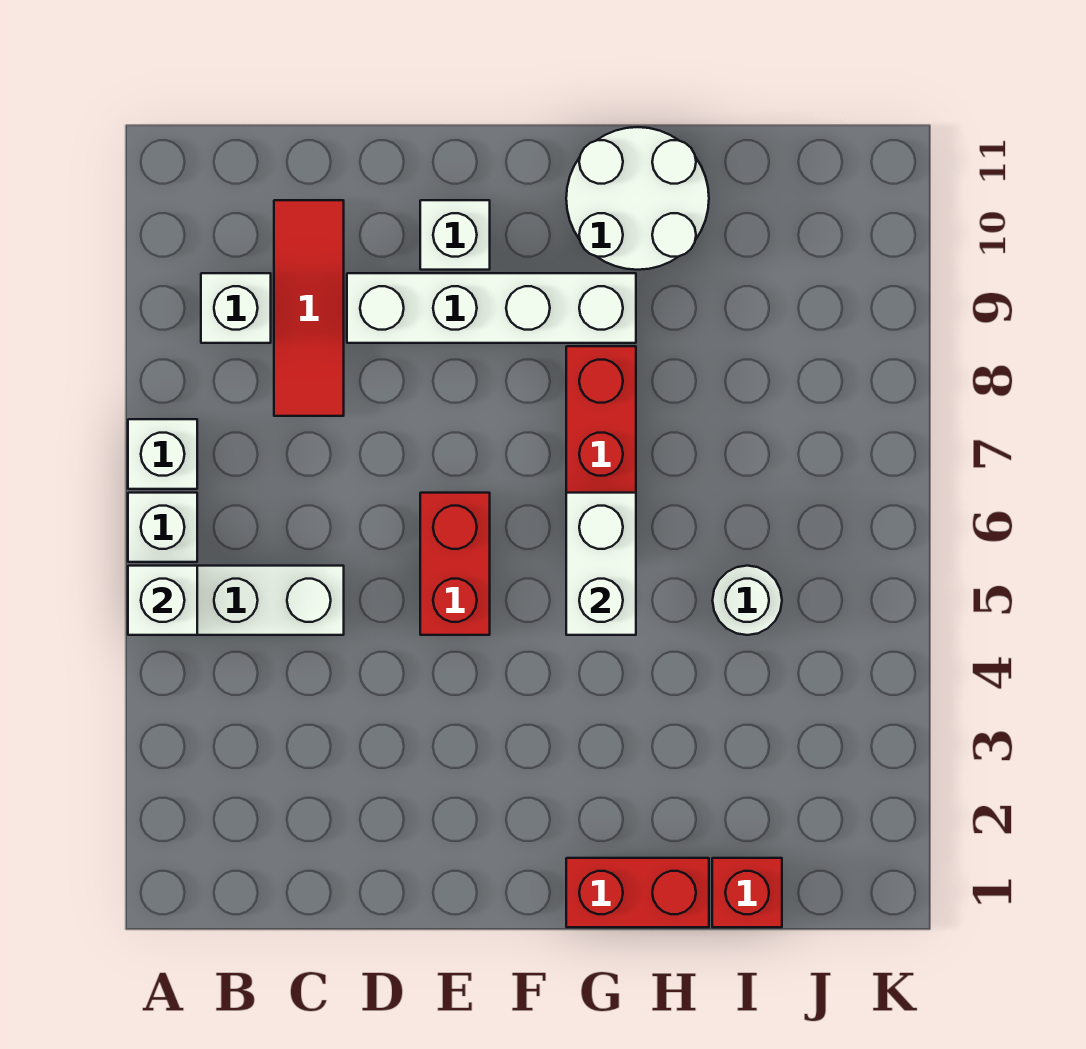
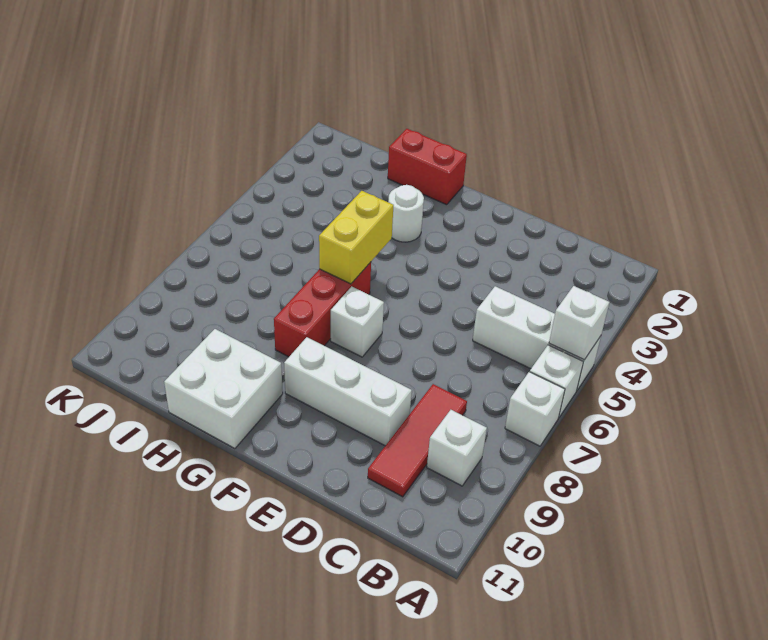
white brick D9:G9 level 1 -> white brick D9:F9 level 1
red brick E5:E6 level 1 -> none
white brick E10 level 1 -> white brick F7 level 1
white brick G5:G6 level 2 -> yellow brick G5:G6 level 2
white round brick G10:H11 level 1 -> white brick G10:H11 level 1
red brick I1 level 1 -> none
white round brick I5 level 1 -> white round brick G3 level 1

